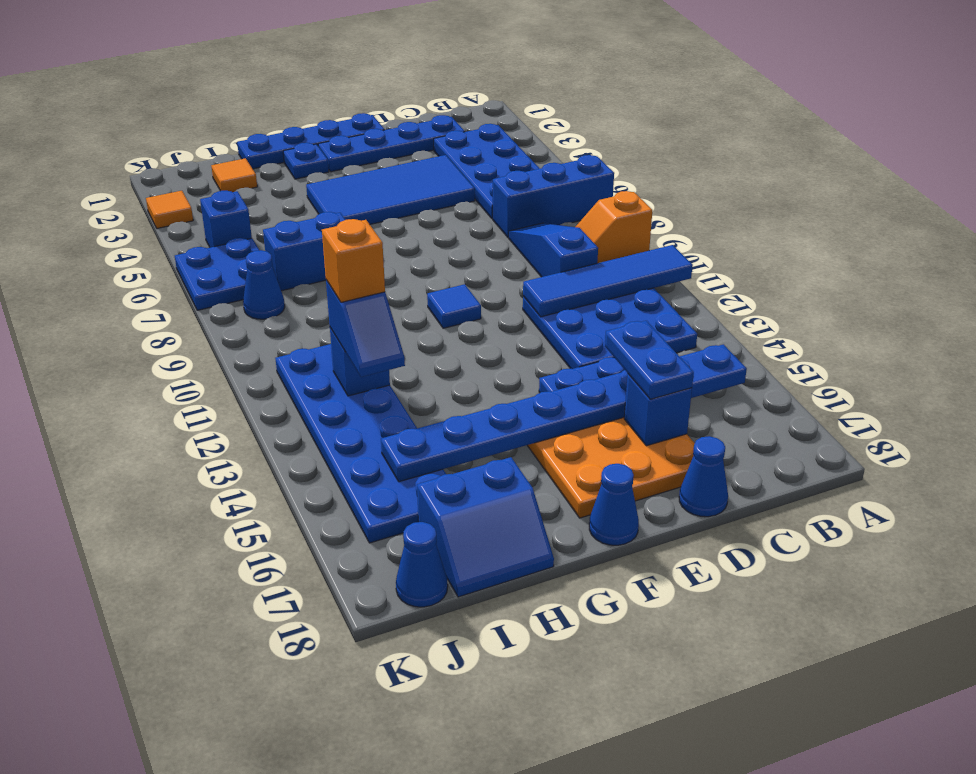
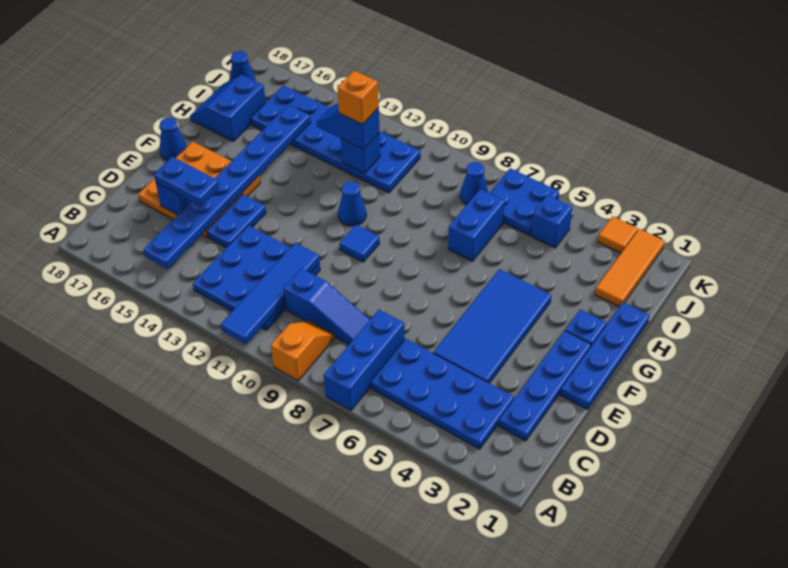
blue cone D18 level 1 -> blue cone G11 level 1
orange tile I2 level 1 -> orange tile I2:K2 level 1

